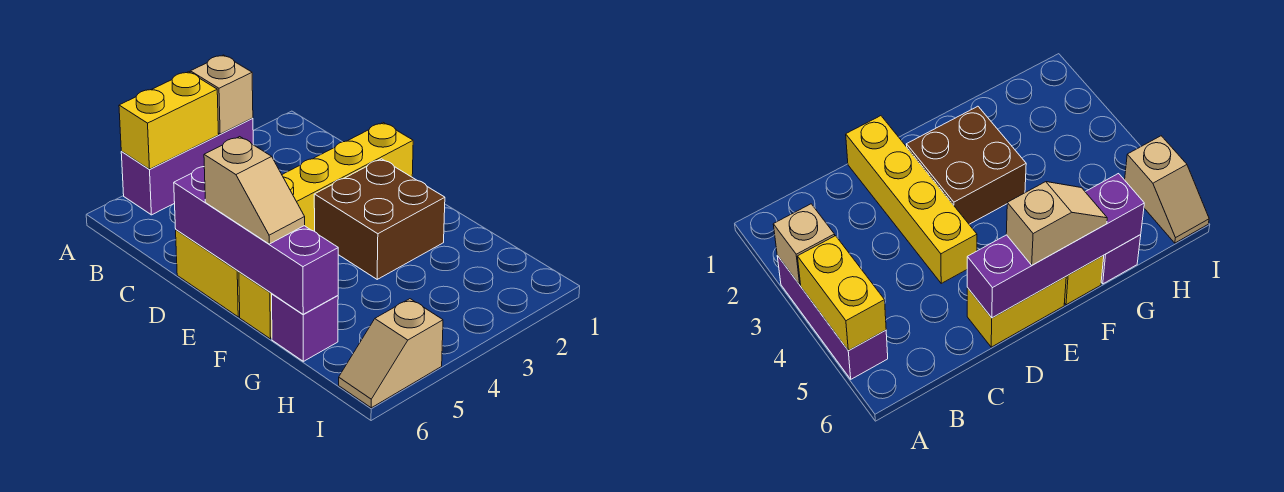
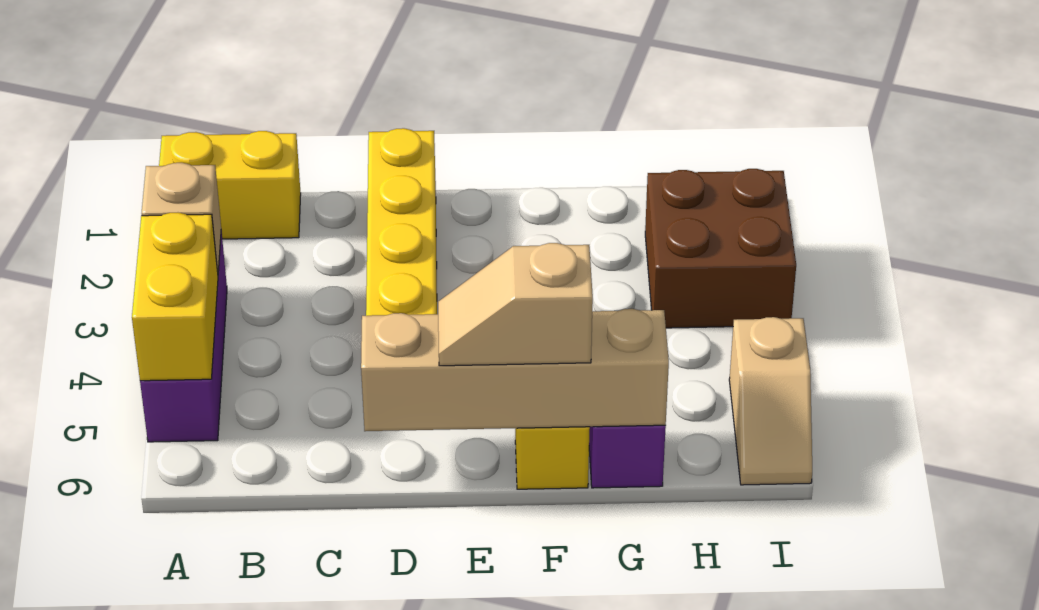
yellow brick D6:E6 level 1 -> yellow brick A1:B1 level 1
purple brick D6:G6 level 2 -> tan brick D6:G6 level 2
brown brick E2:F3 level 1 -> brown brick H2:I3 level 1
tan slope E6:F6 level 3 top E -> tan slope E6:F6 level 3 top F

